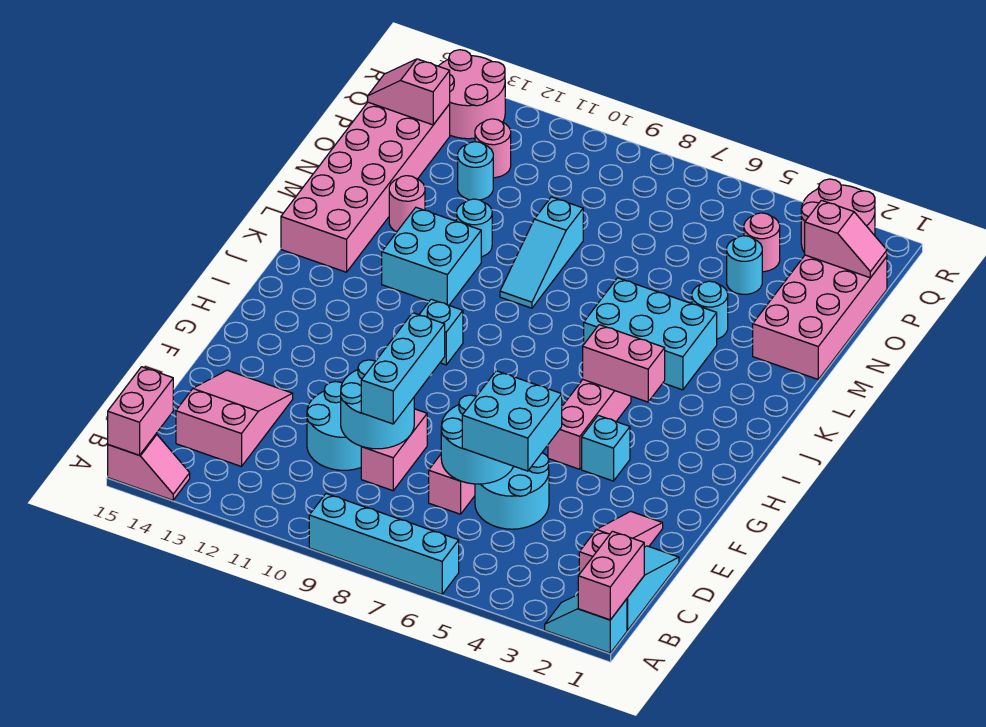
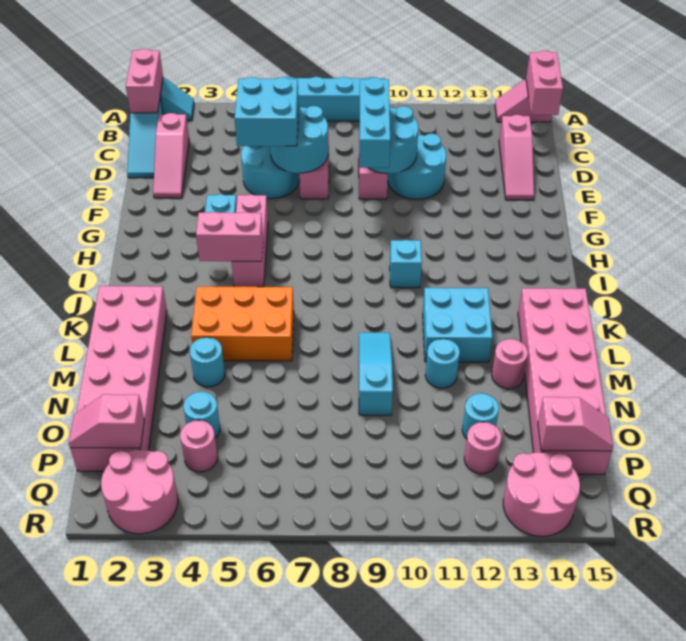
pink slope C13:E14 level 1 top C -> pink slope C14:E14 level 1 top C
cyan brick K4:L6 level 1 -> orange brick K4:L6 level 1
pink brick M1:P2 level 1 -> pink brick K1:P2 level 1

